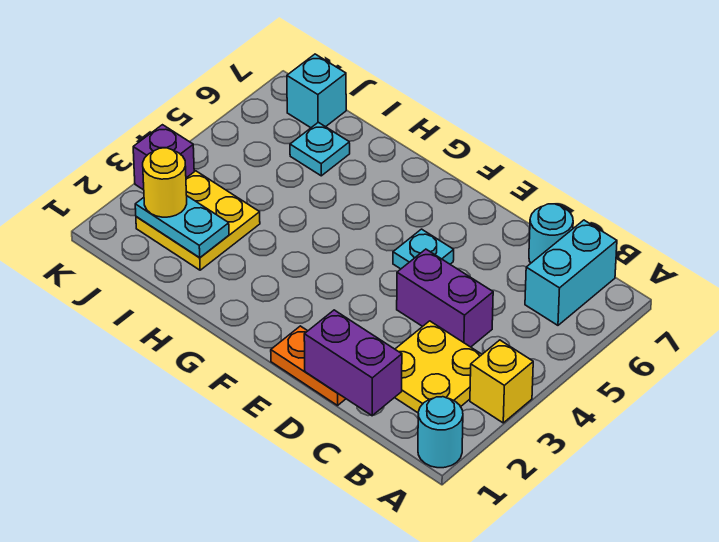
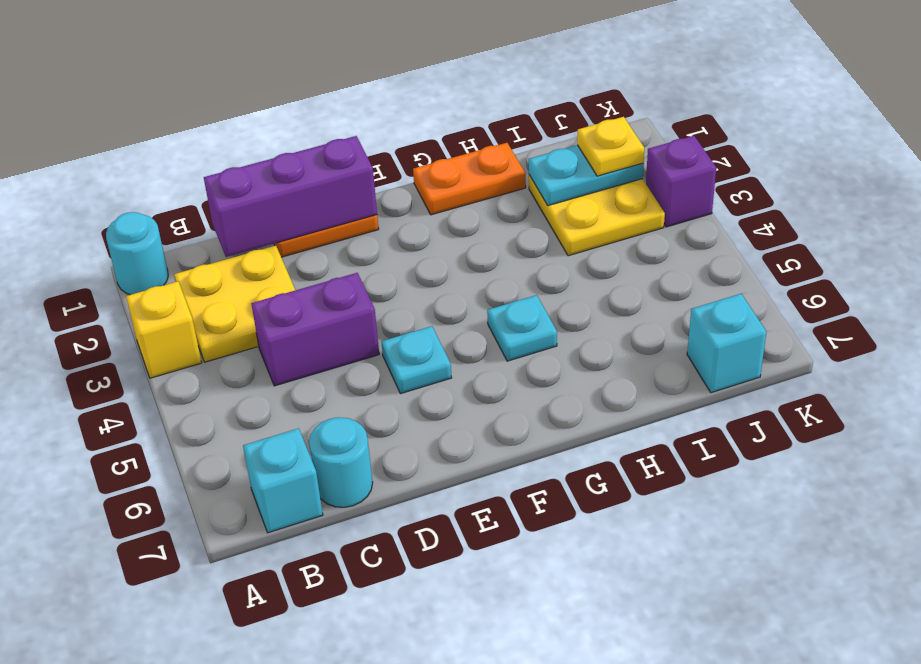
cyan brick B6:B7 level 1 -> cyan brick B7 level 1
purple brick C1:D1 level 2 -> purple brick C1:E1 level 2
none -> orange plate G1:H1 level 1
cyan plate I6 level 1 -> cyan plate G5 level 1
yellow round brick J2 level 3 -> yellow plate J2 level 3

